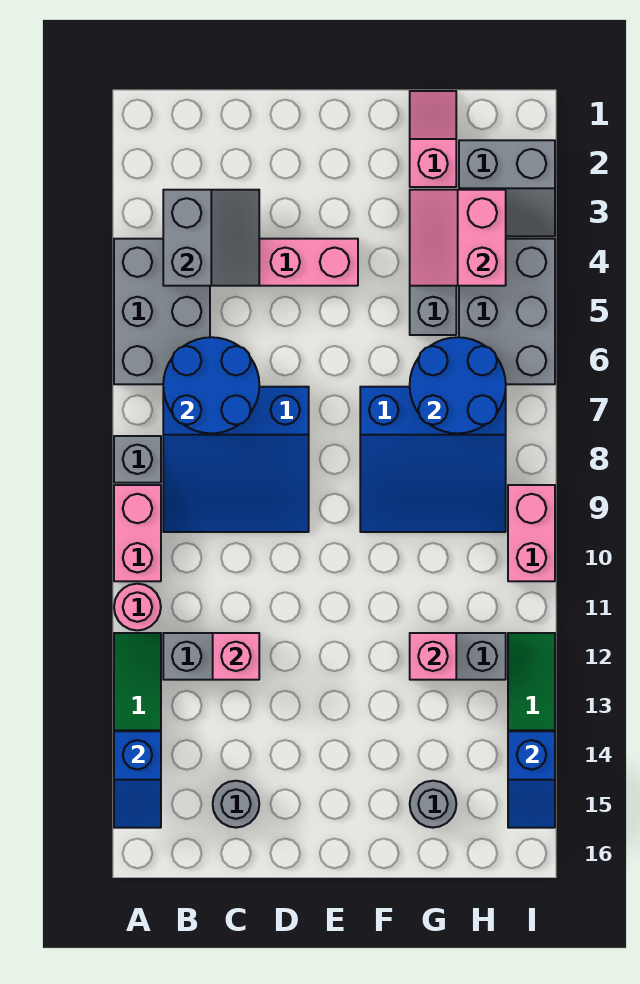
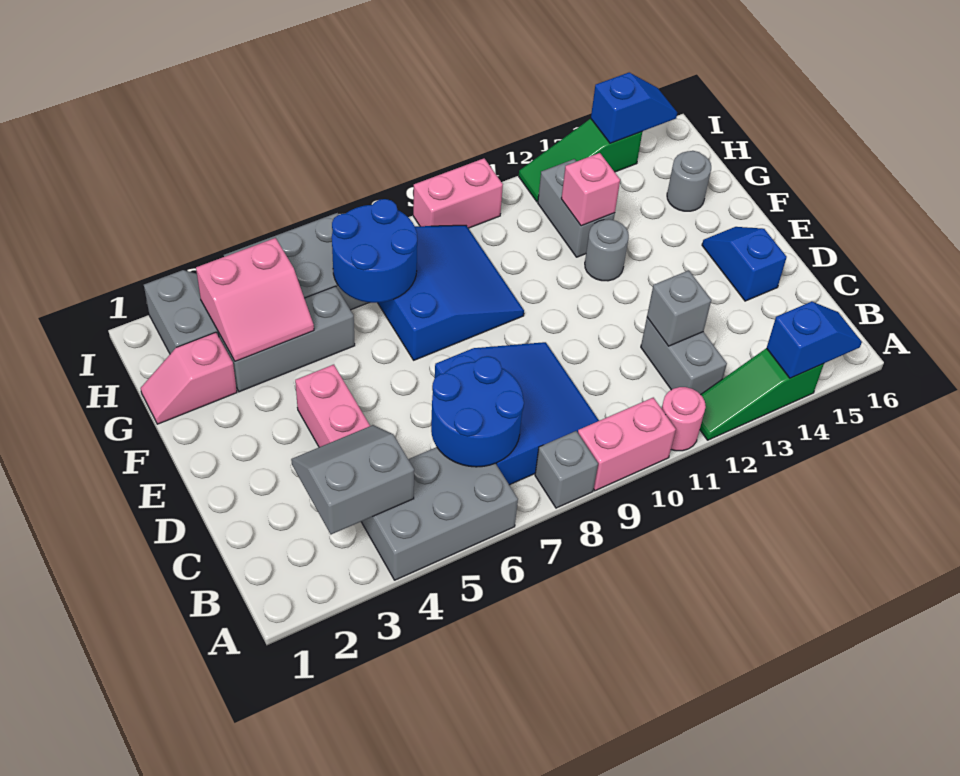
pink brick C12 level 2 -> grey brick C12 level 2
grey round brick C15 level 1 -> grey round brick F12 level 1
none -> blue slope D15:E15 level 1 top D

